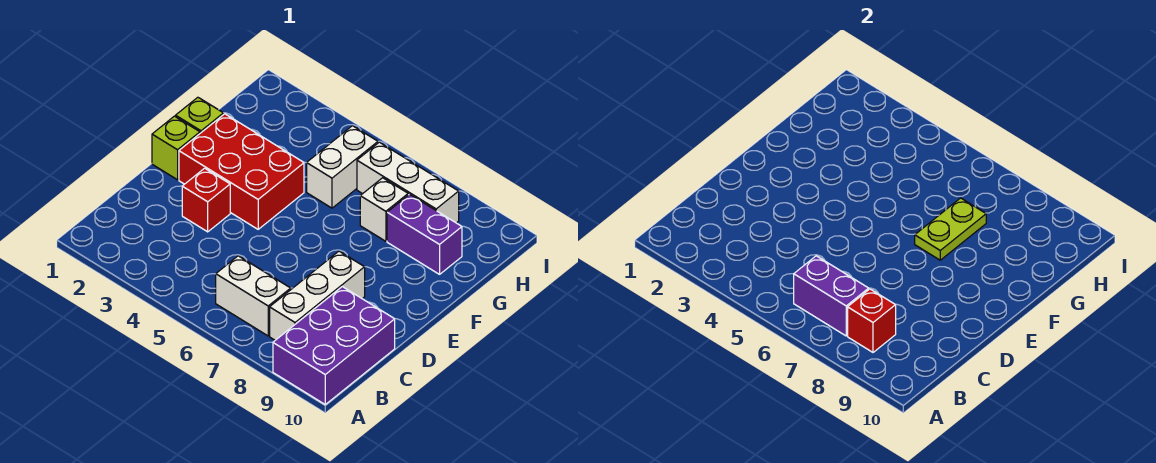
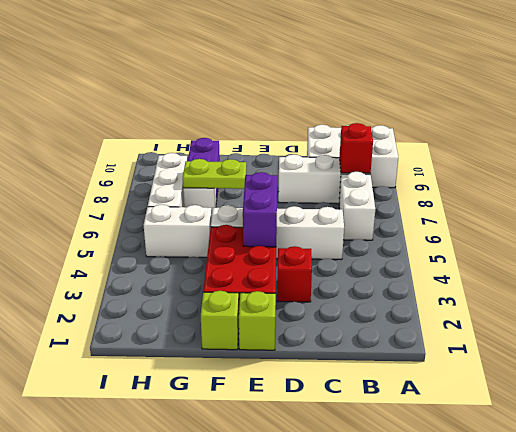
purple brick A9:C10 level 1 -> white brick A9:C10 level 1
purple brick B6:B7 level 2 -> purple brick E4:E5 level 2
none -> white brick C5:F5 level 1

